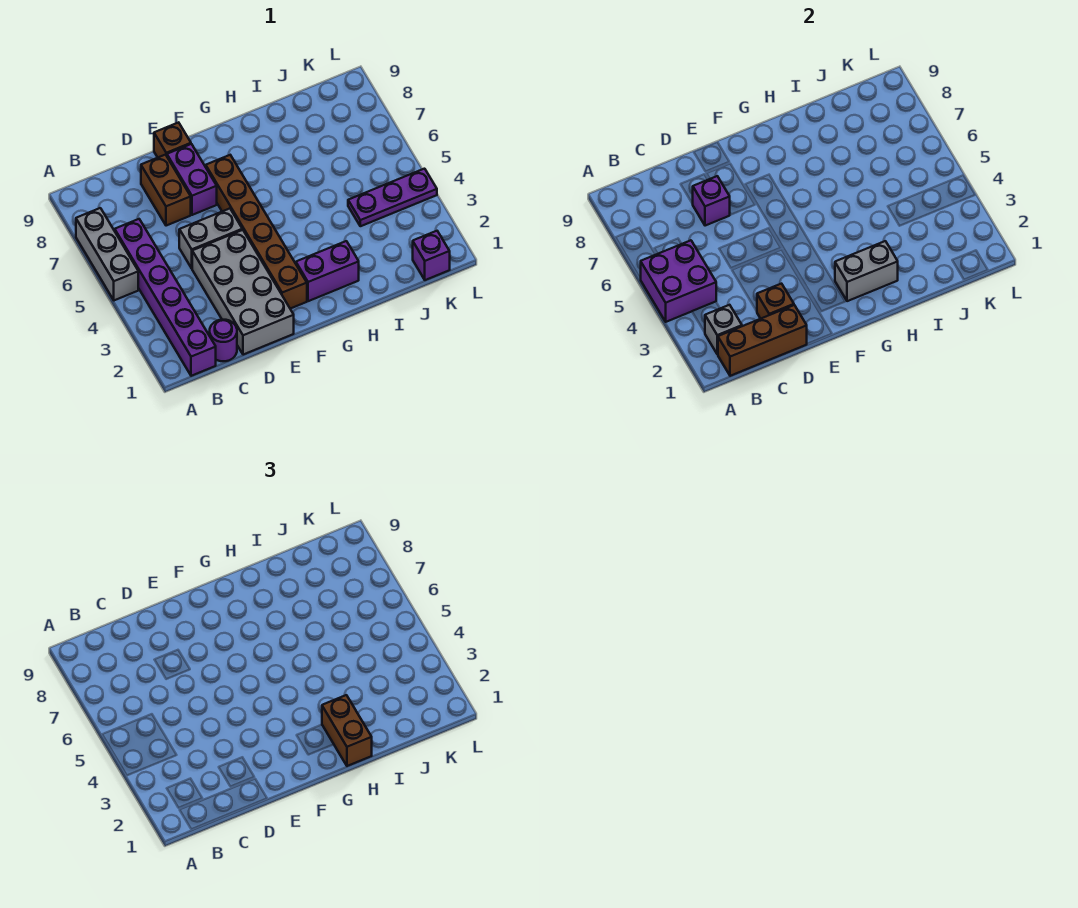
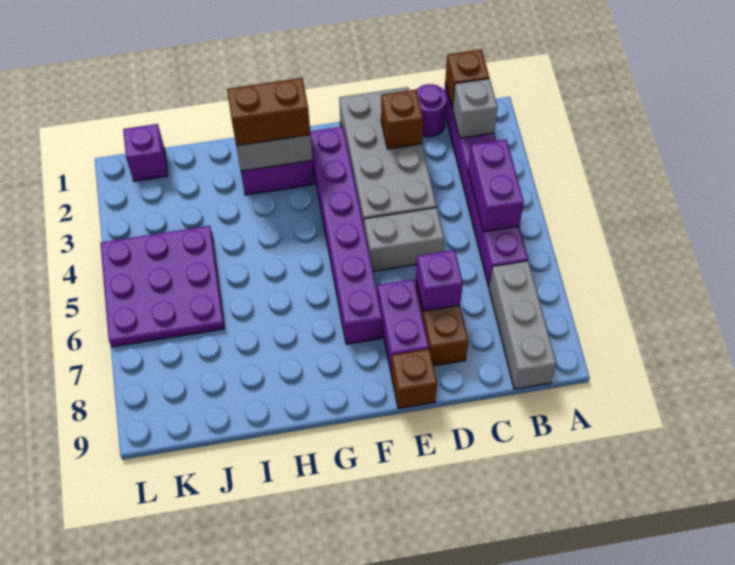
purple brick A4:B5 level 2 -> purple brick B4:B5 level 2
grey brick A5:A7 level 1 -> grey brick B7:B9 level 1
brown brick B1:D1 level 2 -> brown brick B1 level 2
brown brick F2:F7 level 1 -> purple brick F2:F7 level 1
brown brick H1:H2 level 3 -> brown brick G2:H2 level 3
purple plate J4:L4 level 1 -> purple plate J4:L6 level 1

